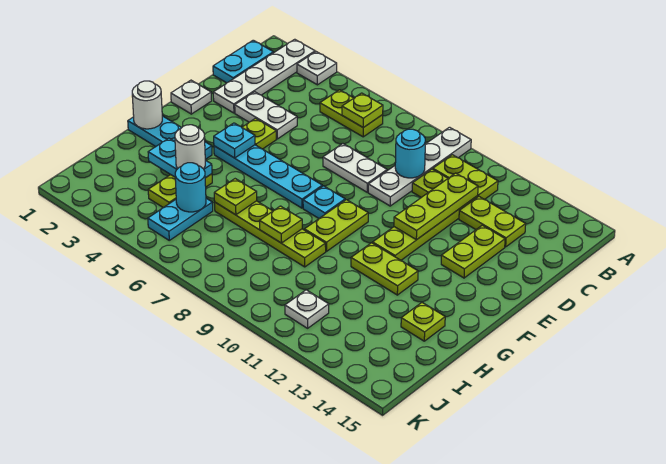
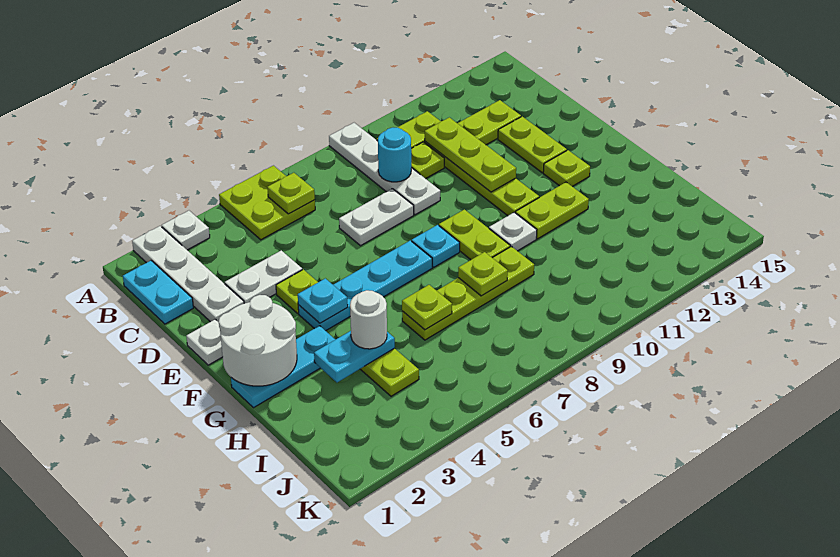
lime plate B5:B6 level 1 -> lime plate A5:B6 level 1
white round brick G1 level 2 -> white round brick F1:G2 level 2
lime plate H14 level 1 -> lime plate F13 level 1
cyan plate I5:J5 level 1 -> none
cyan round brick I5 level 2 -> none
white plate J11 level 1 -> white plate G10 level 1

